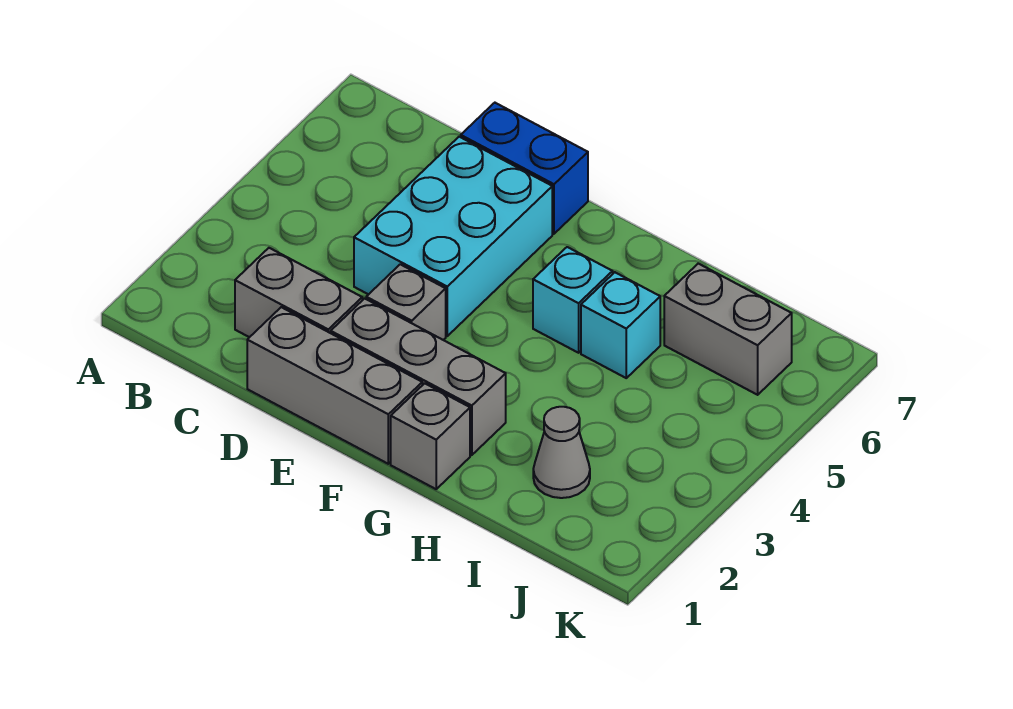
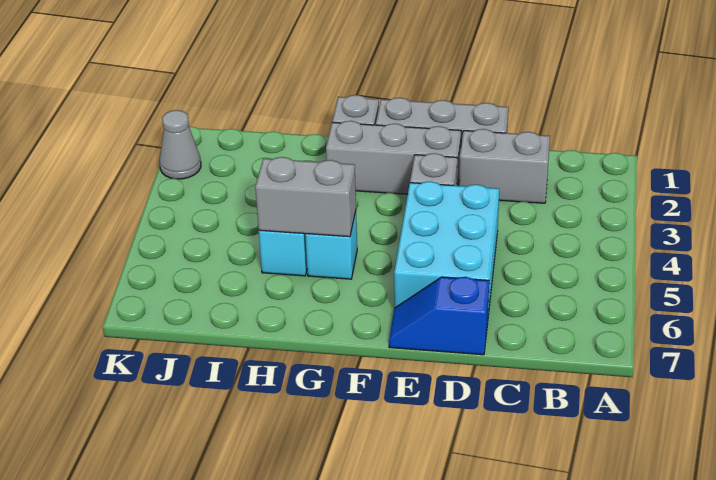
blue brick D7:E7 level 1 -> blue slope D7:E7 level 1 top D
grey cone I2 level 1 -> grey cone K2 level 1
grey brick I6:J6 level 1 -> grey brick G5:H5 level 2

